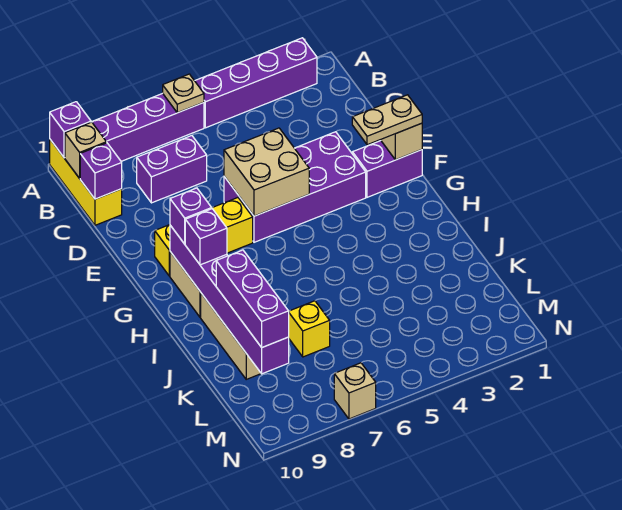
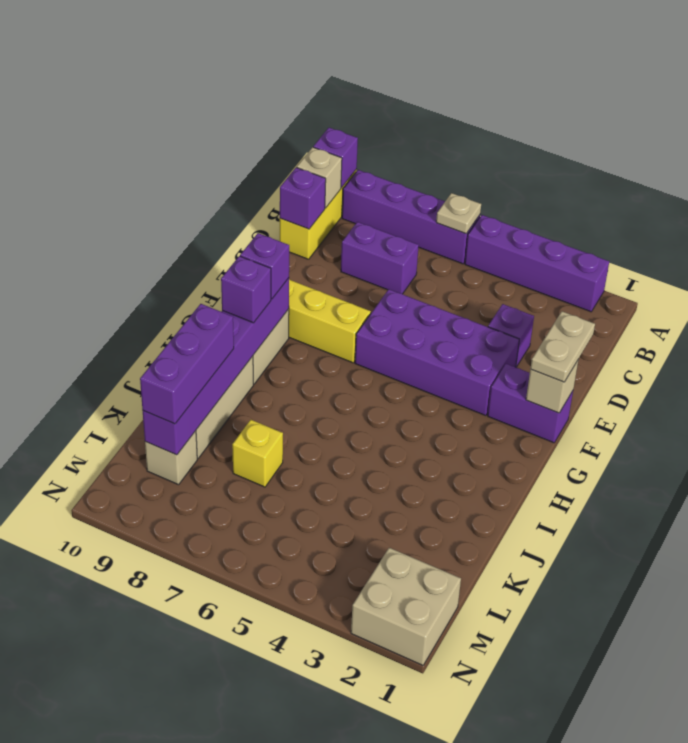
none -> purple brick D3 level 1
tan brick E5:F6 level 2 -> tan brick M1:N2 level 1
tan plate F1:F2 level 3 -> tan plate E1:F1 level 3
tan brick N7 level 1 -> tan brick L9 level 1

